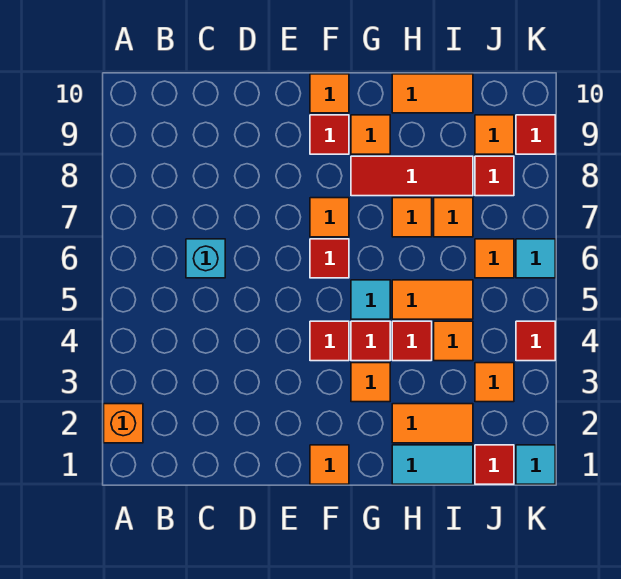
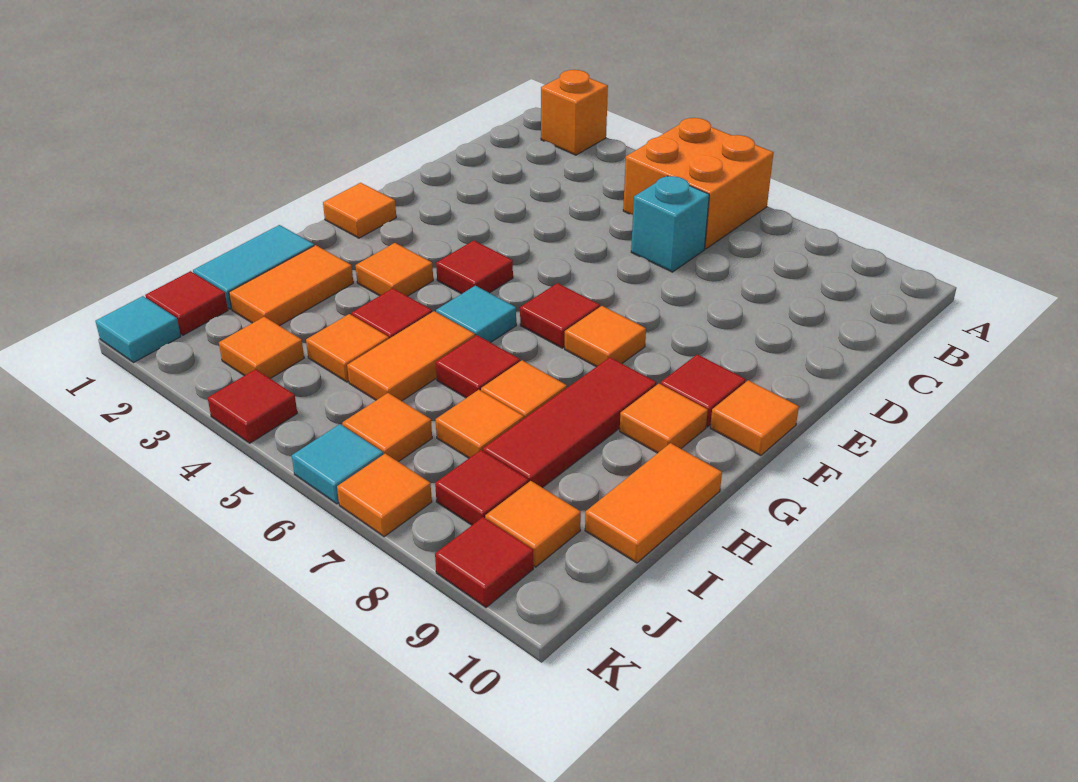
none -> orange brick A5:B6 level 1
red tile G4 level 1 -> red tile H6 level 1
none -> orange tile K7 level 1

